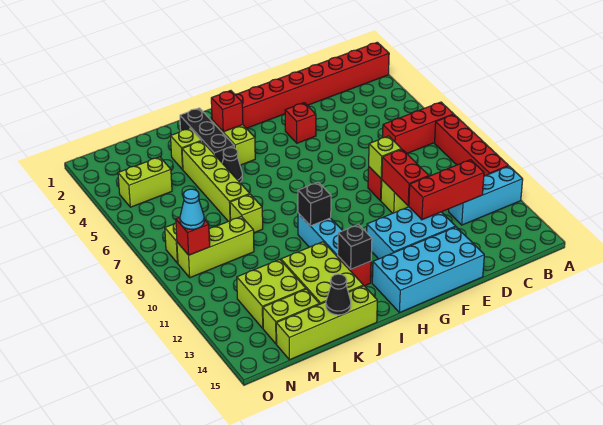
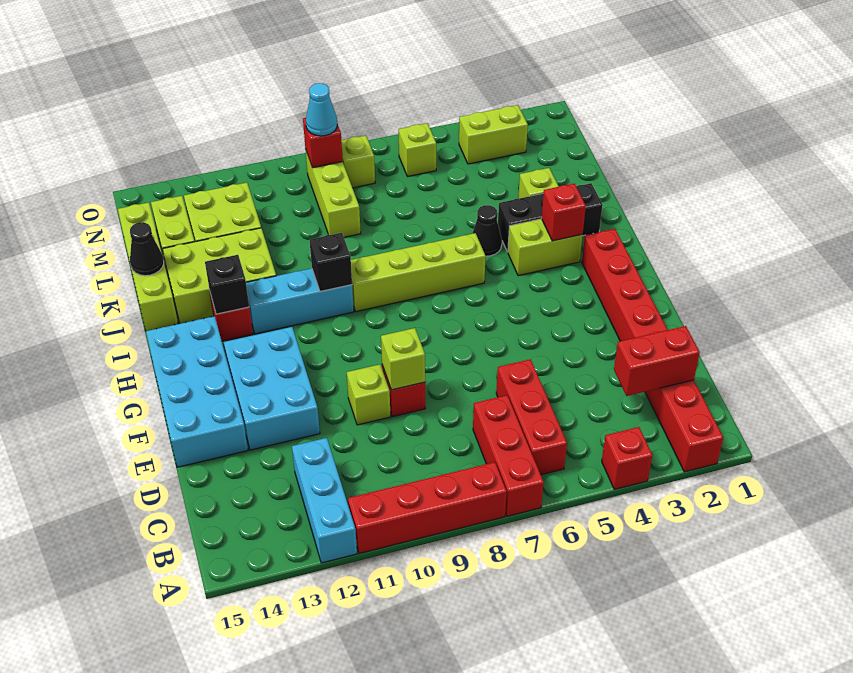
red brick C12:E12 level 2 -> red brick B6:D6 level 1
red brick E10:E11 level 2 -> red brick C2:C3 level 2
red brick F4 level 1 -> red brick A4 level 1
lime brick K4:K7 level 1 -> lime brick I6:I9 level 1
lime brick K8 level 1 -> lime brick N6 level 1
lime brick M4:N4 level 1 -> lime brick N3:N4 level 1

